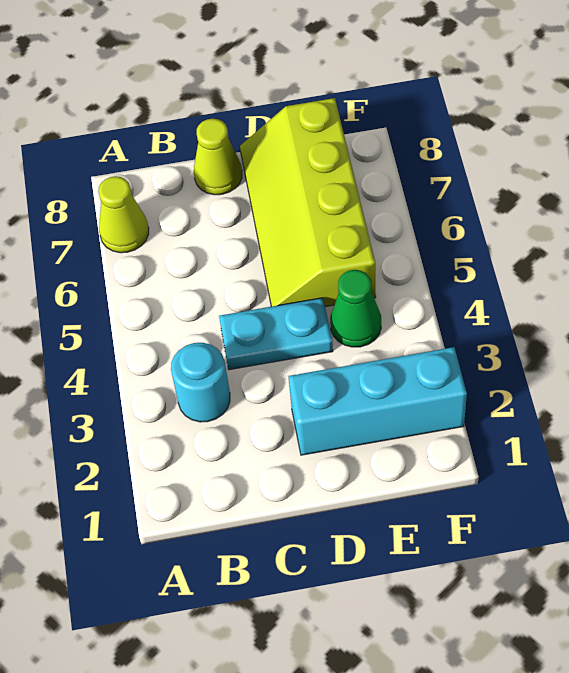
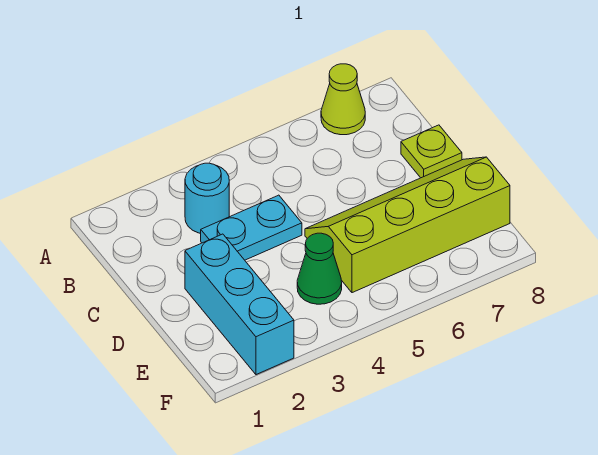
cyan plate C4:D4 level 1 -> cyan plate C3:C4 level 1
lime cone C8 level 1 -> lime plate C8 level 1

